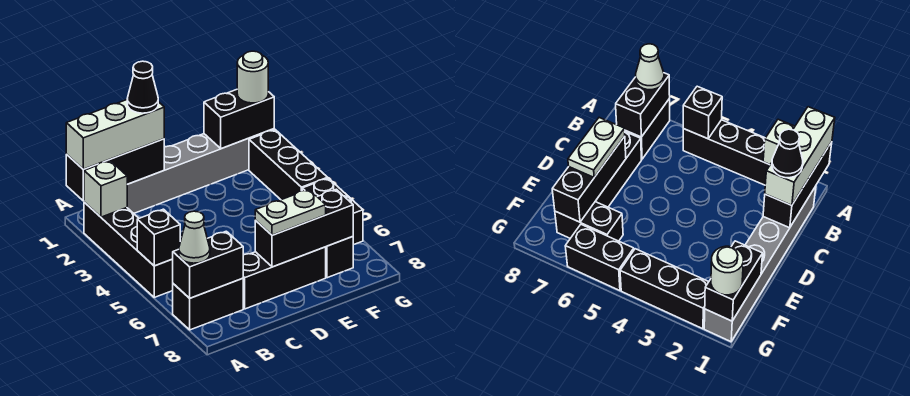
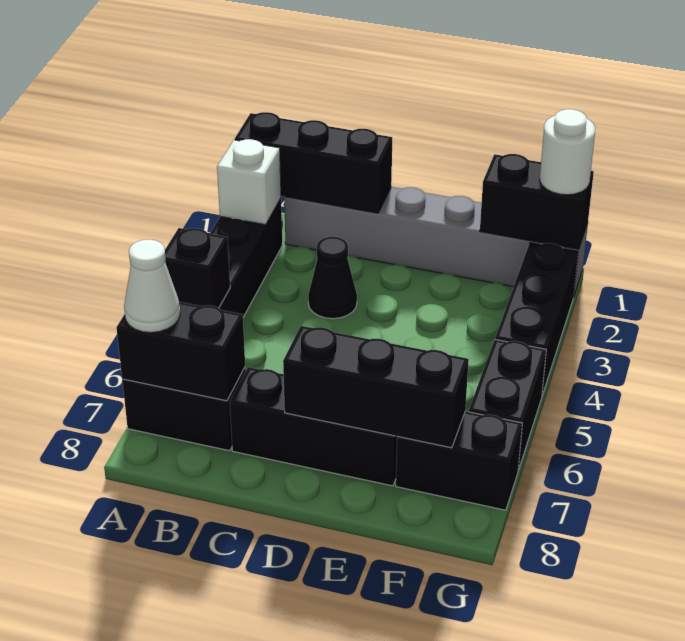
white brick A1:C1 level 3 -> none
black cone C1 level 4 -> black cone C3 level 1
white plate D7:E7 level 3 -> none
black brick F6:F7 level 1 -> black brick F7:G7 level 1

